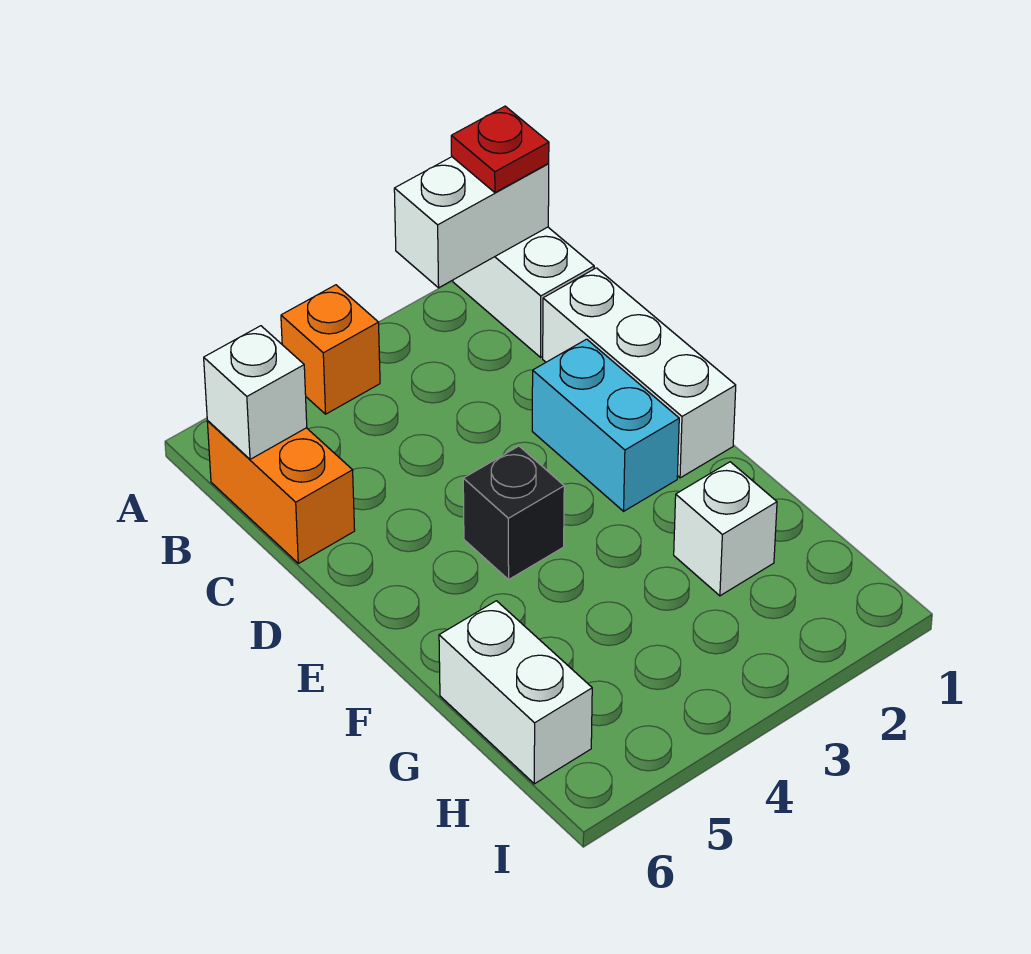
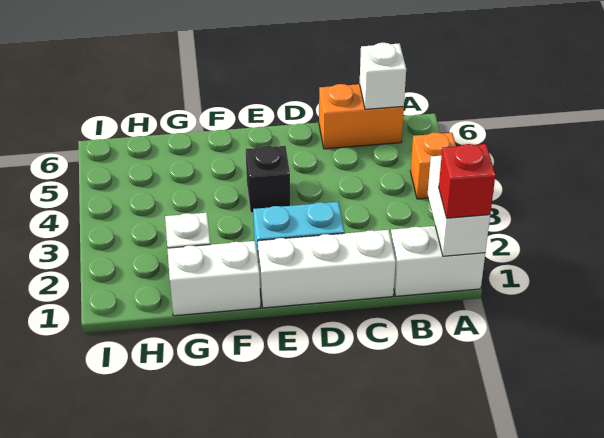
red plate A1 level 3 -> red brick A1 level 3
white brick G6:H6 level 1 -> white brick F1:G1 level 1

